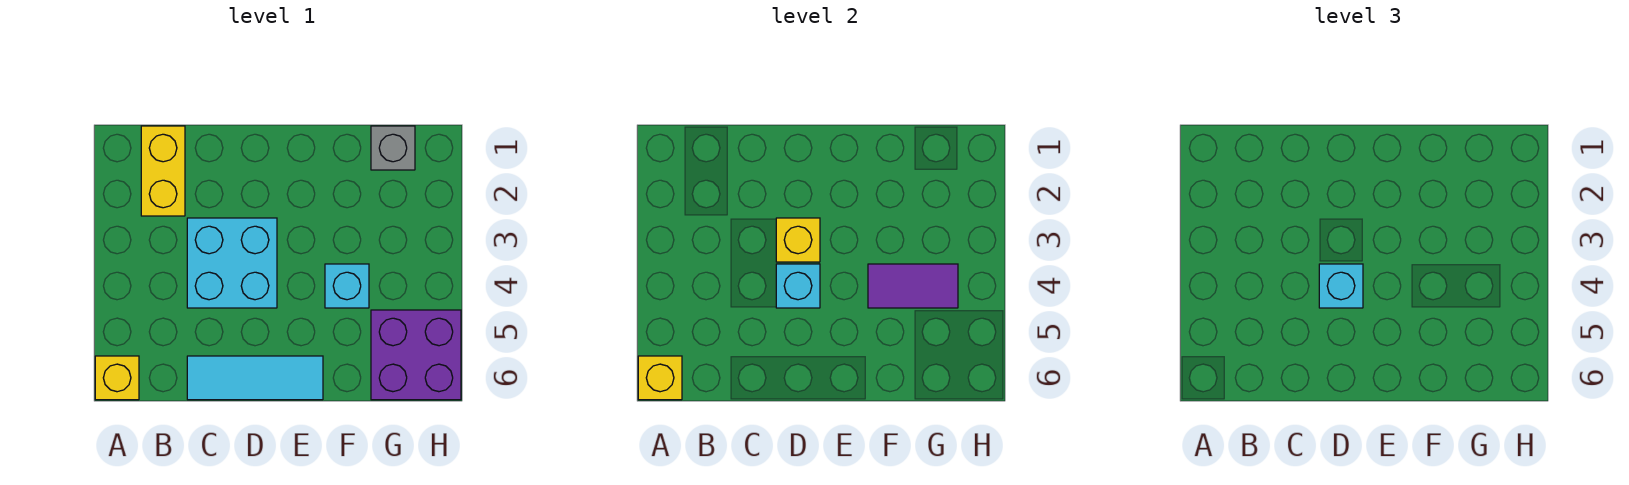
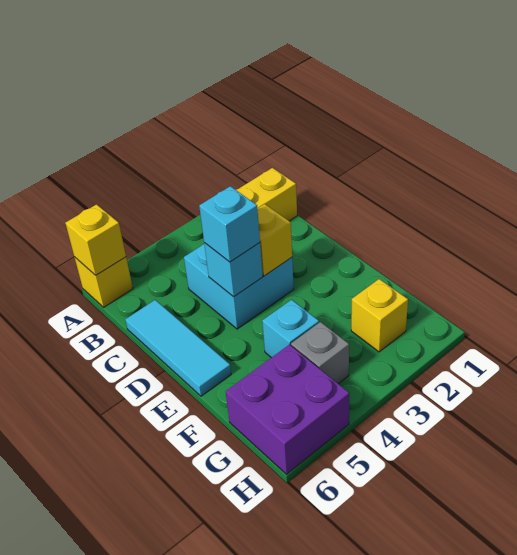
purple tile F4:G4 level 2 -> none
grey brick G1 level 1 -> grey brick G4 level 1
none -> yellow brick G2 level 1

